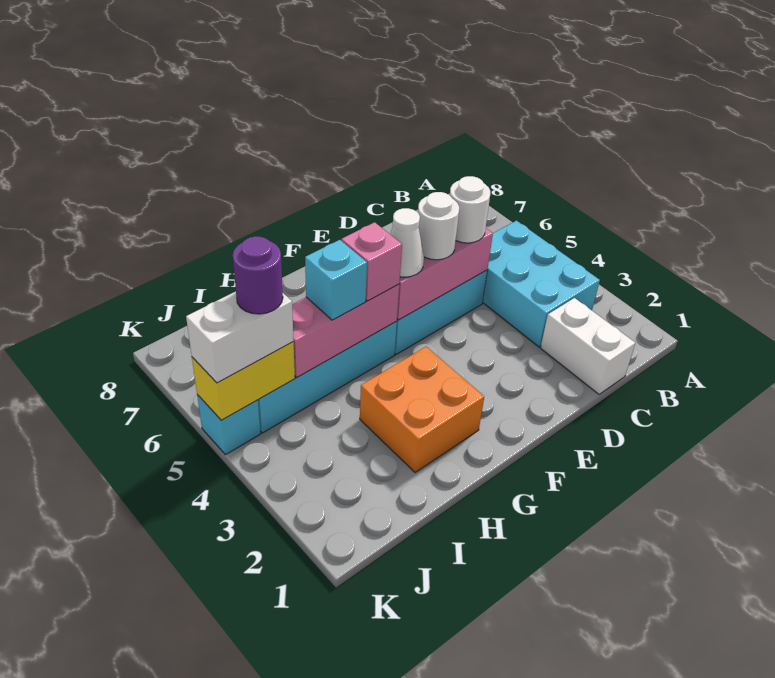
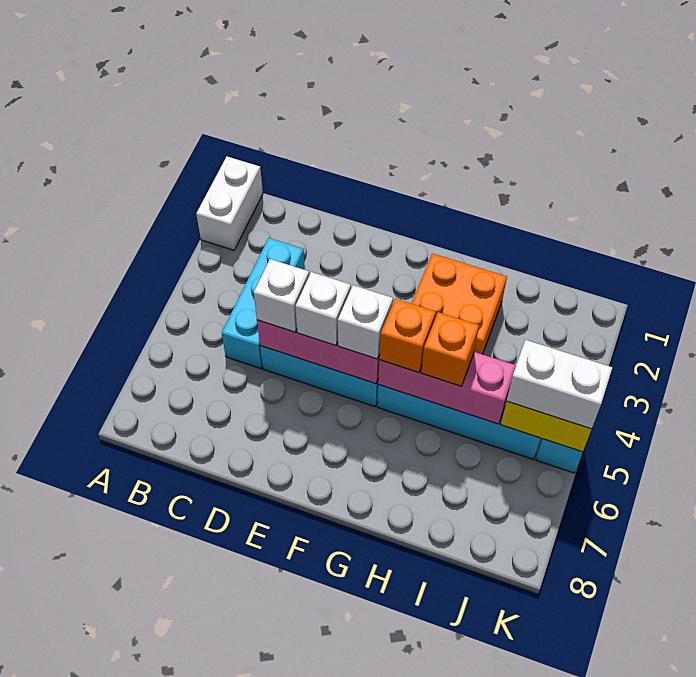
cyan brick B3:C5 level 1 -> cyan brick C3:C5 level 1
white brick C1:C2 level 1 -> white brick A1:A2 level 1
white round brick D5 level 3 -> white brick D5 level 3
white round brick E5 level 3 -> white brick E5 level 3
white cone F5 level 3 -> white brick F5 level 3
pink brick G5 level 3 -> orange brick G5 level 3
cyan brick H5 level 3 -> orange brick H5 level 3
purple round brick J5 level 4 -> none

